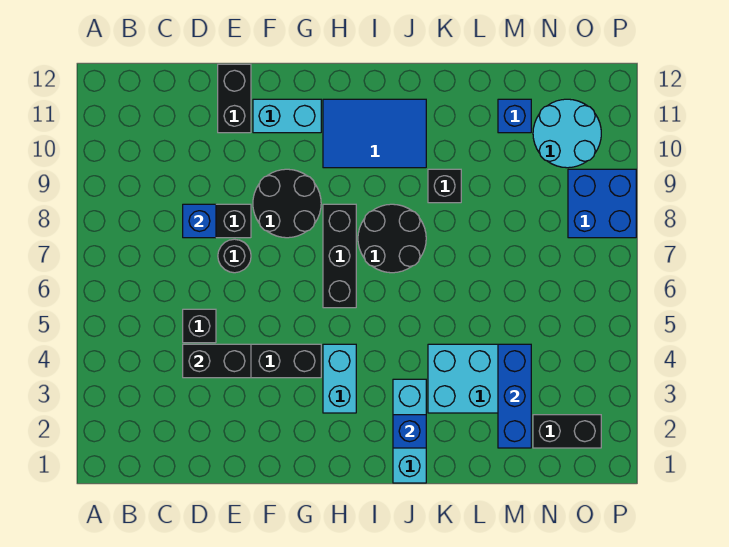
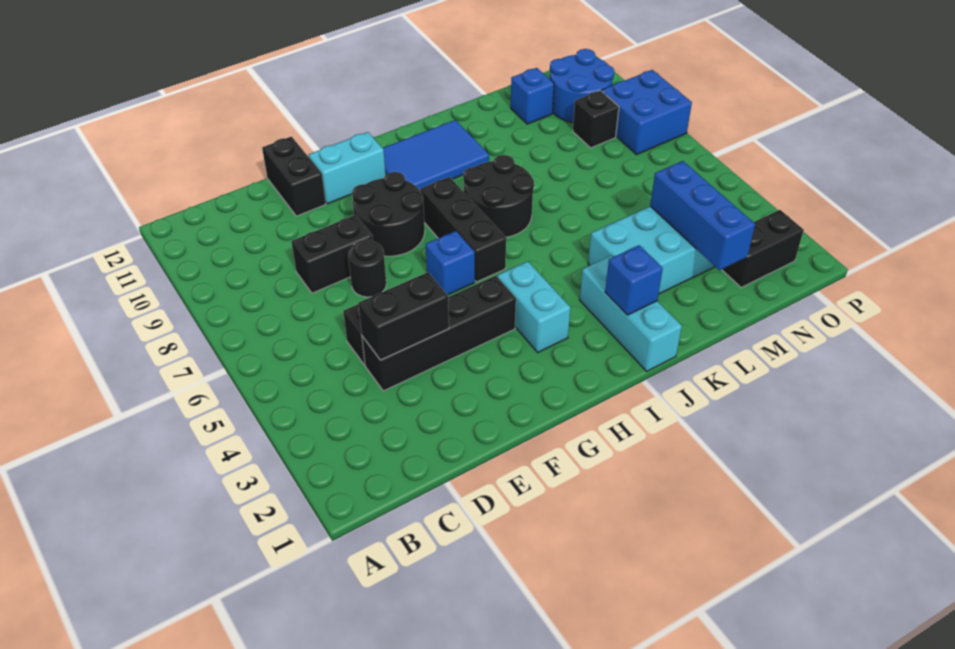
blue brick D8 level 2 -> blue brick G6 level 1
black brick K9 level 1 -> black brick N9 level 1
cyan round brick N10:O11 level 1 -> blue round brick N10:O11 level 1

